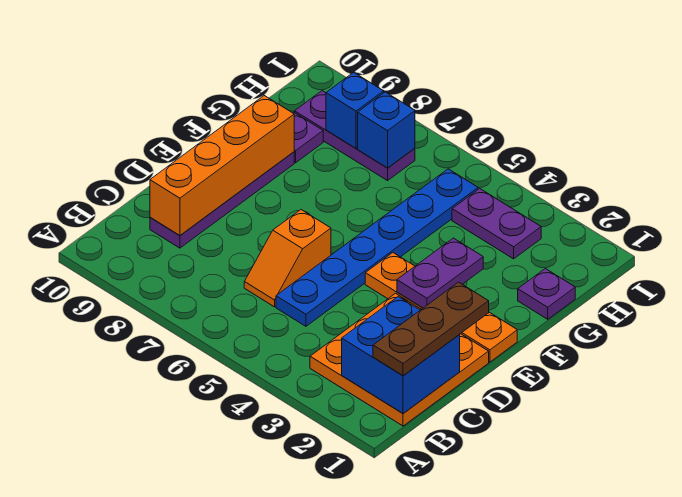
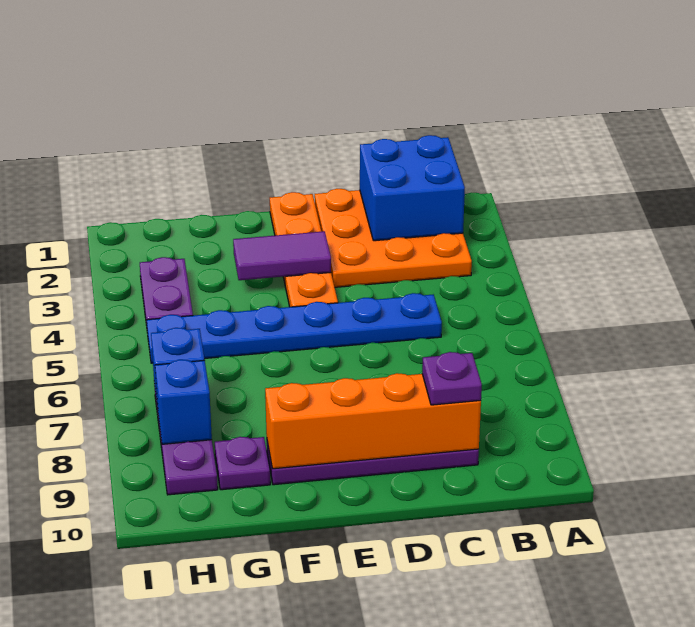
brown plate B1:D1 level 3 -> none
orange slope C6:D6 level 1 top D -> none
purple plate E3:F3 level 2 -> purple tile E3:F3 level 2
purple plate G1 level 1 -> purple plate C9 level 3

